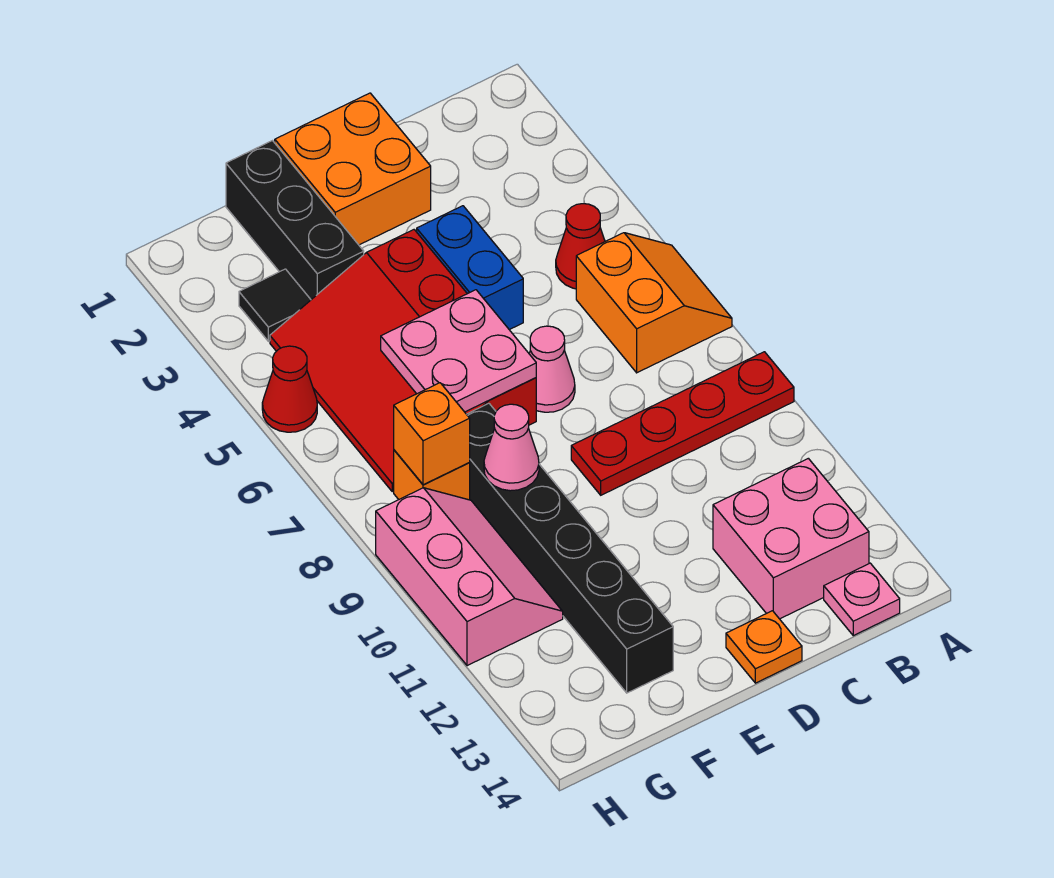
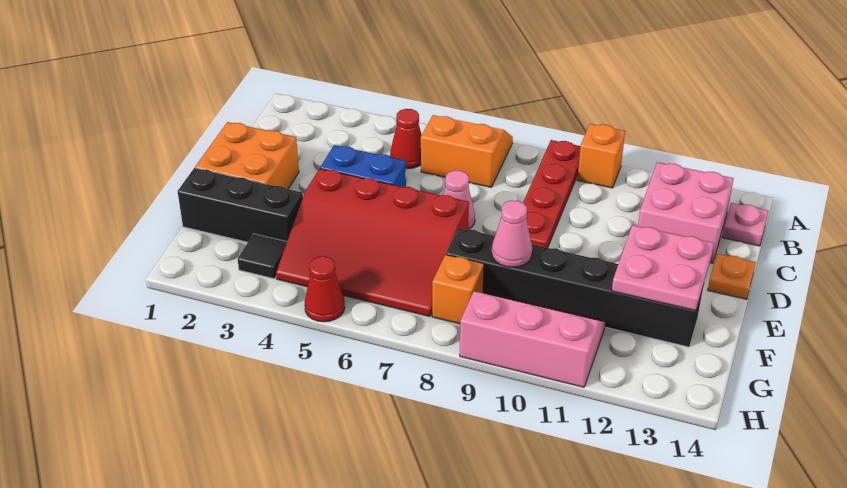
pink plate E6:F7 level 2 -> pink plate E12:F13 level 2
orange brick G8 level 2 -> orange brick A10 level 1

